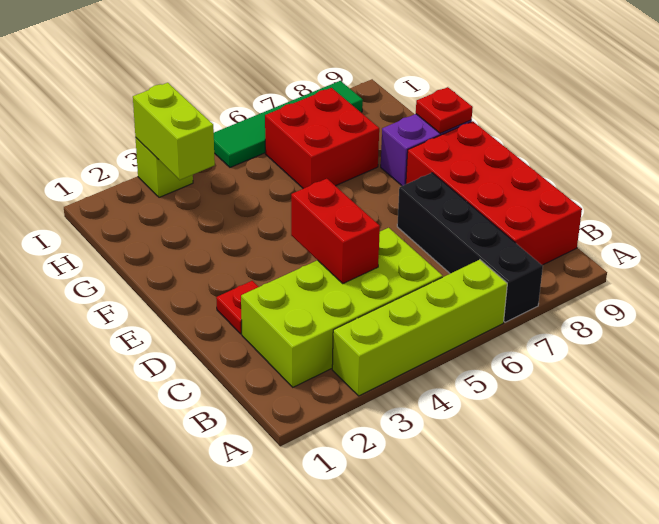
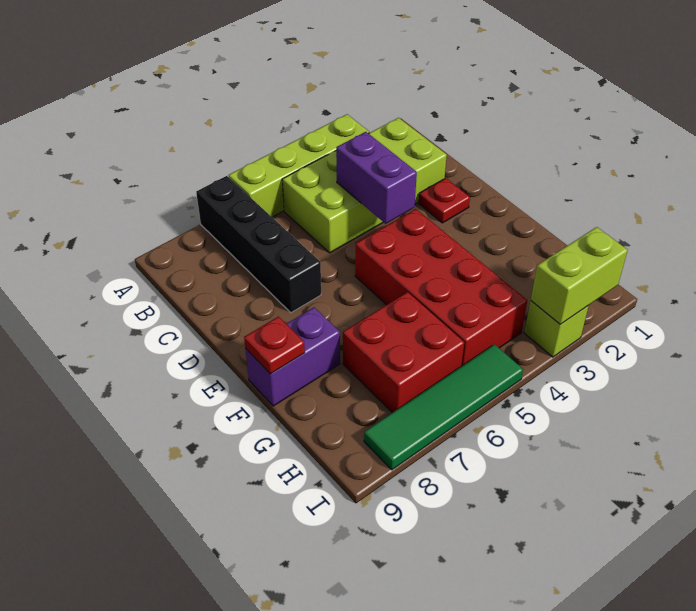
red brick B8:E9 level 1 -> red brick E4:H5 level 1
red brick C4:D4 level 2 -> purple brick C4:D4 level 2
lime brick H3:I3 level 2 -> lime brick I2:I3 level 2

